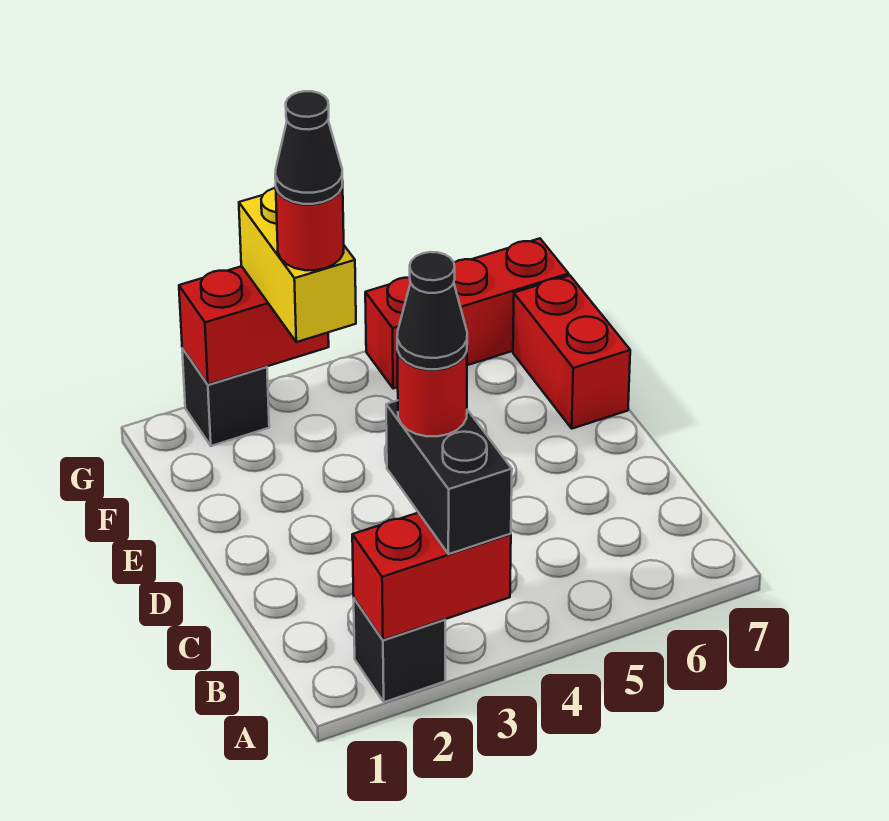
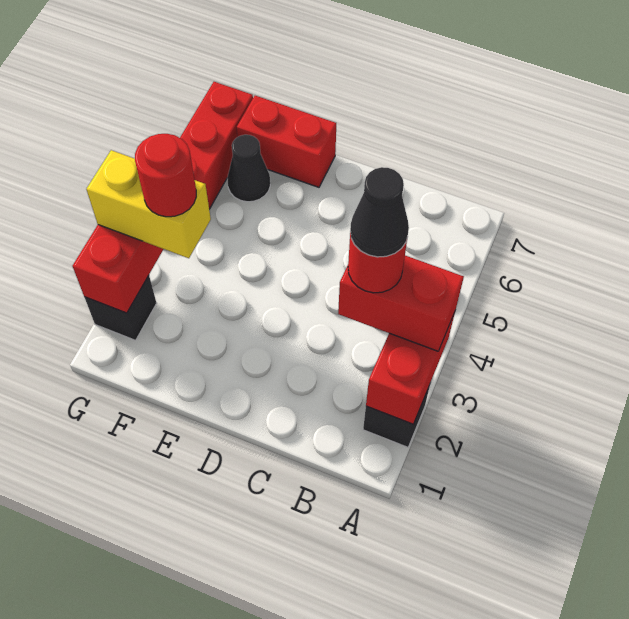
black brick A3:B3 level 3 -> red brick A3:B3 level 3
black cone F3 level 5 -> black cone F6 level 1

